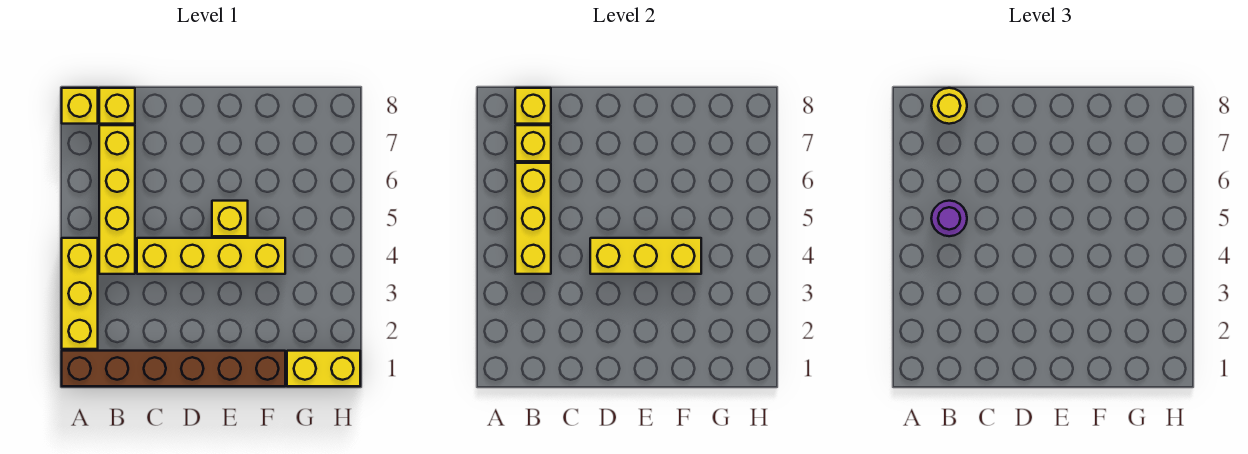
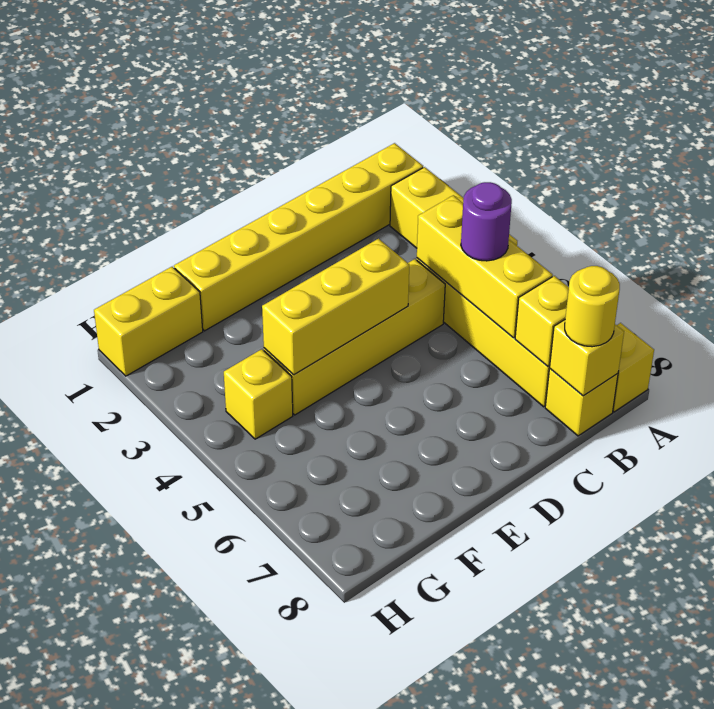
brown brick A1:F1 level 1 -> yellow brick A1:F1 level 1
yellow brick E5 level 1 -> yellow brick G4 level 1

